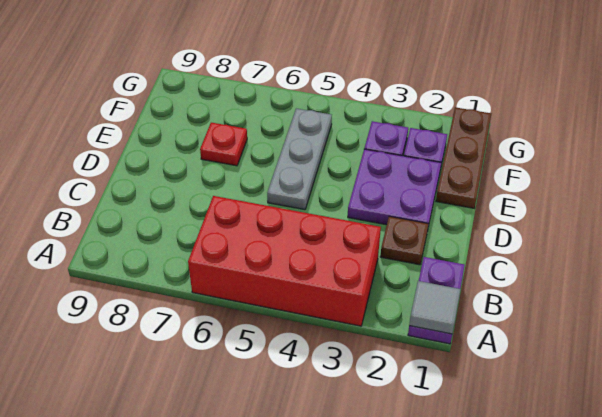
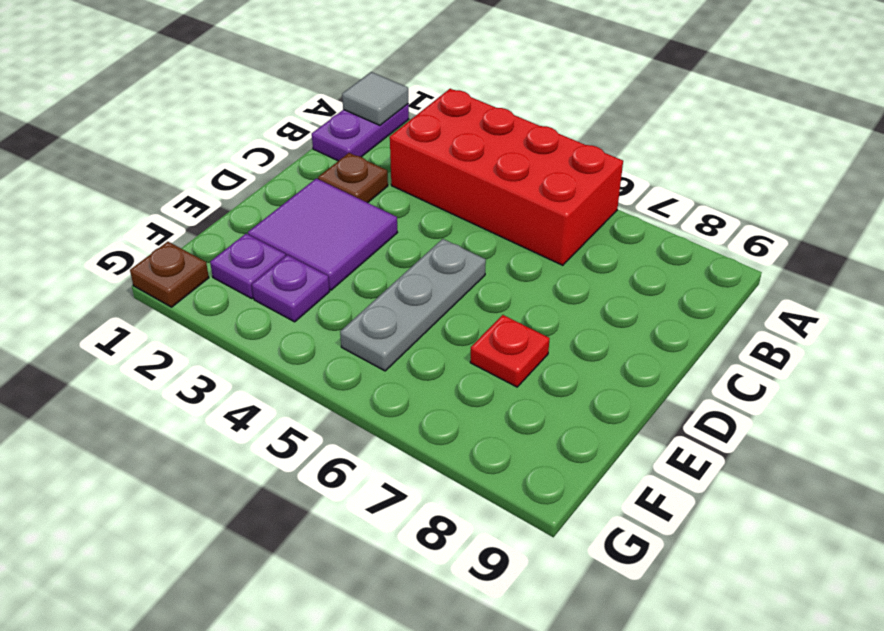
purple plate D2:E3 level 1 -> purple tile D2:E3 level 1
brown plate E1:G1 level 1 -> brown plate G1 level 1

